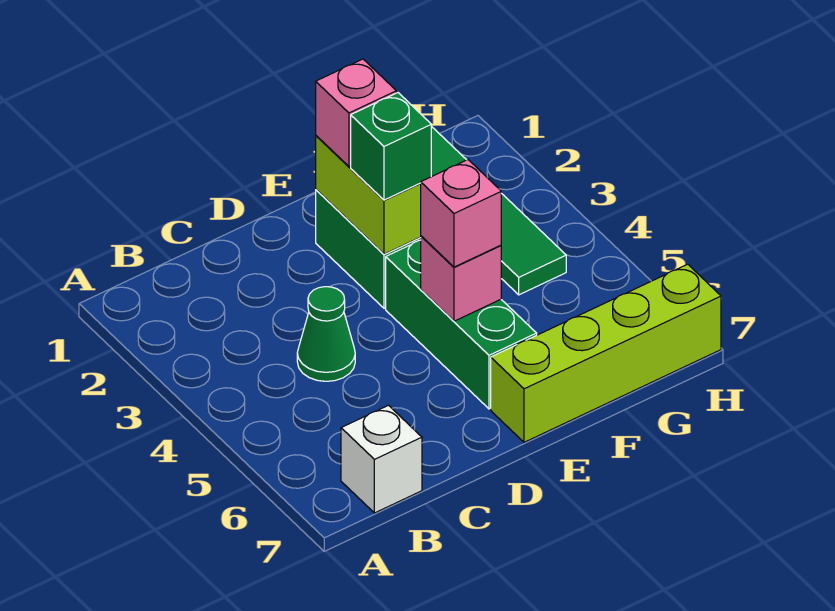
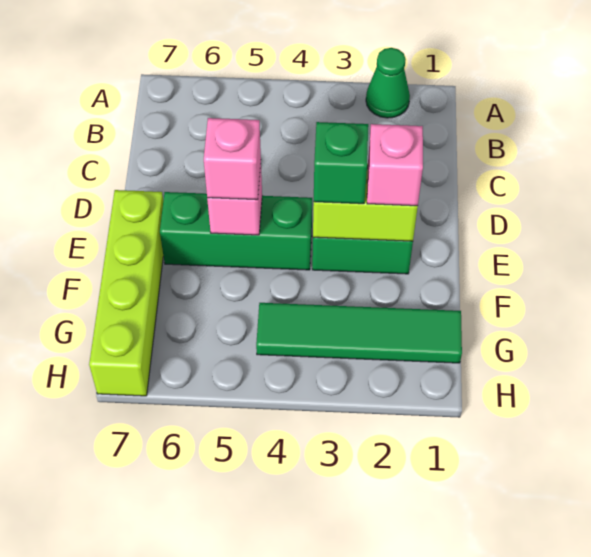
white brick B7 level 1 -> none
green cone C4 level 1 -> green cone A2 level 1

